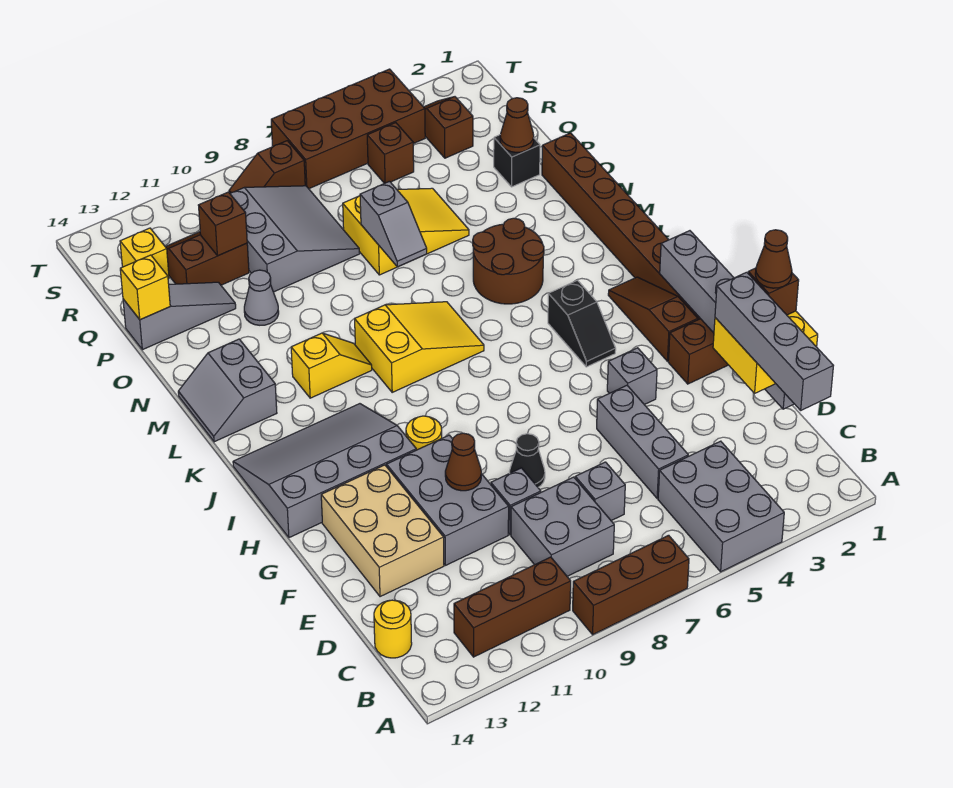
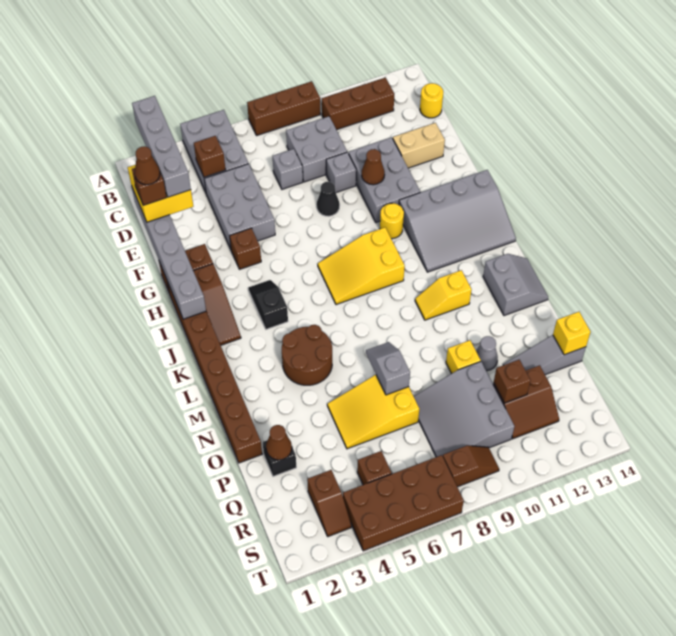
none -> brown brick C4 level 2
grey brick D5:F5 level 1 -> grey brick D4:F5 level 1
tan brick E12:G13 level 1 -> tan brick E12:E13 level 1
grey brick G4 level 1 -> brown brick G4 level 1
yellow slope K7:L9 level 1 top 9 -> yellow slope I7:J9 level 1 top 9
yellow brick R13 level 1 -> yellow brick O10 level 1

